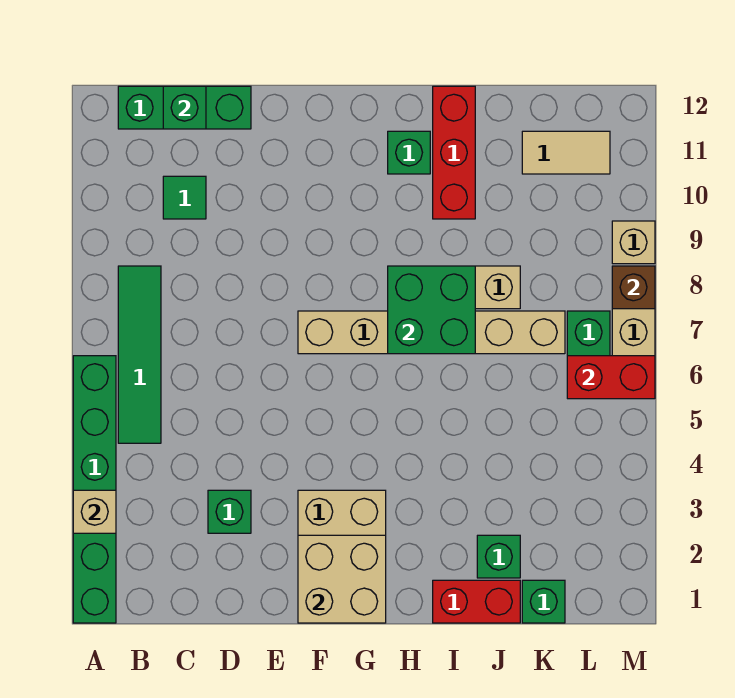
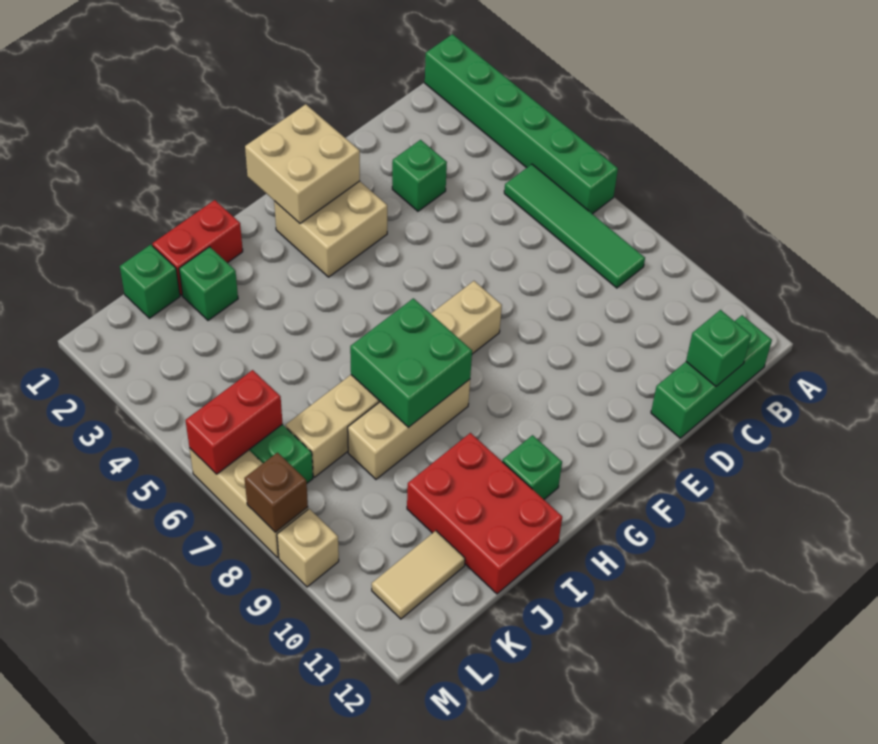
tan brick A3 level 2 -> none
green tile C10 level 1 -> none
red brick I10:I12 level 1 -> red brick I10:J12 level 1

